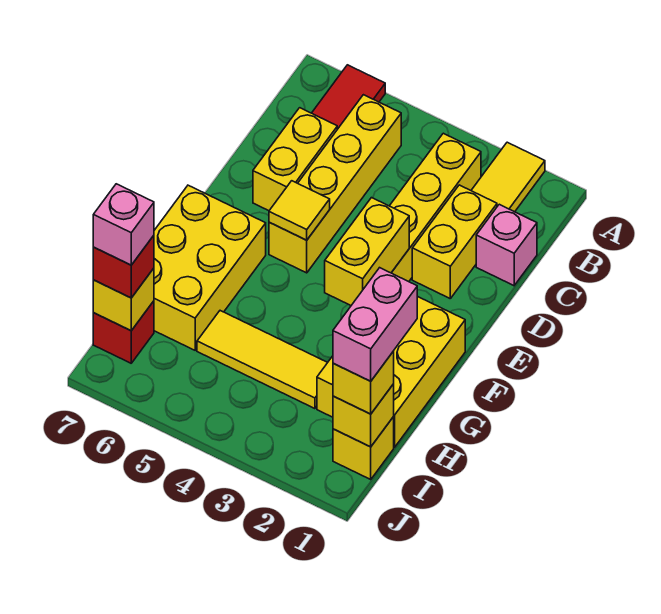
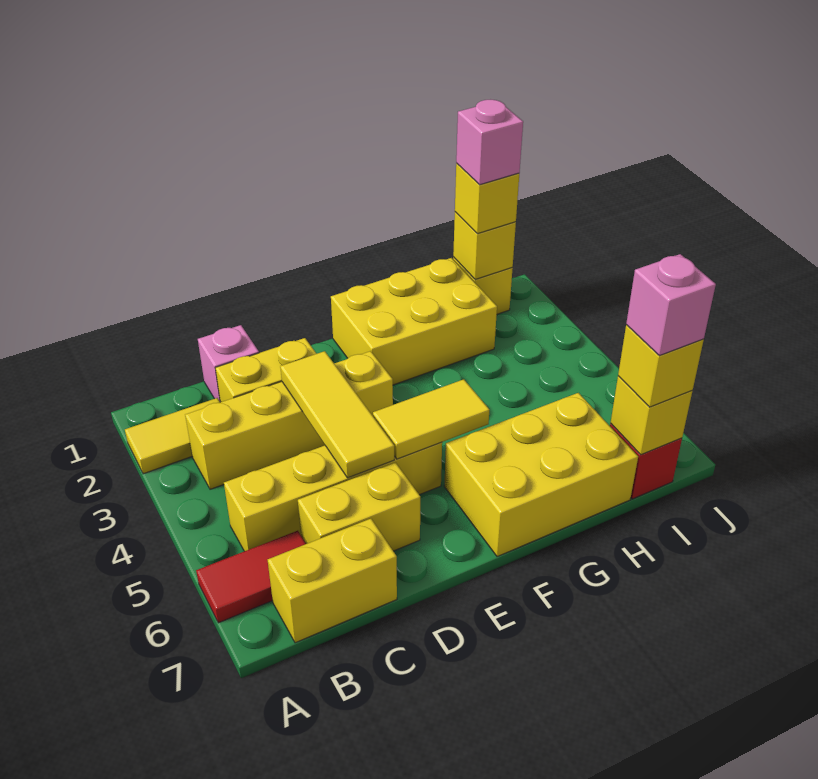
yellow brick E3:F3 level 2 -> yellow brick B7:C7 level 1
yellow tile E5 level 2 -> yellow tile E5:F5 level 2
pink brick H1:I1 level 4 -> pink brick I1 level 4
yellow tile H3:H5 level 1 -> yellow tile D3:D5 level 2
red brick I7 level 3 -> yellow brick I7 level 3

